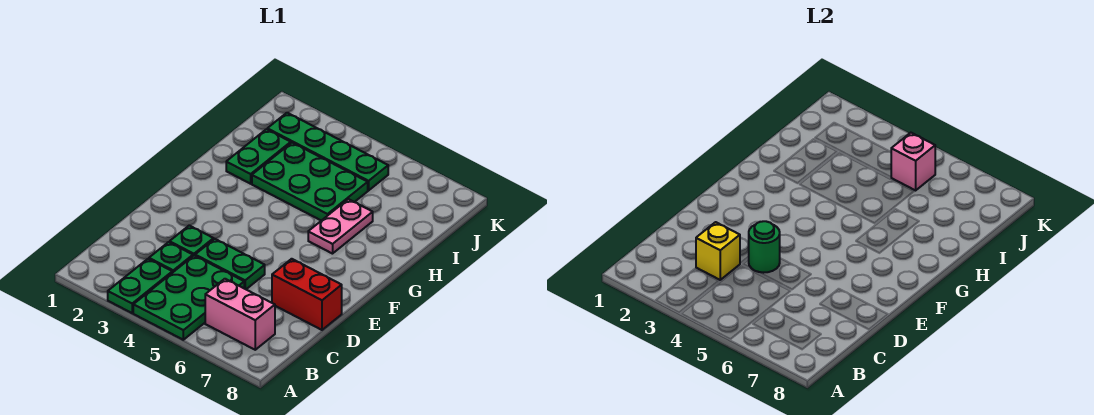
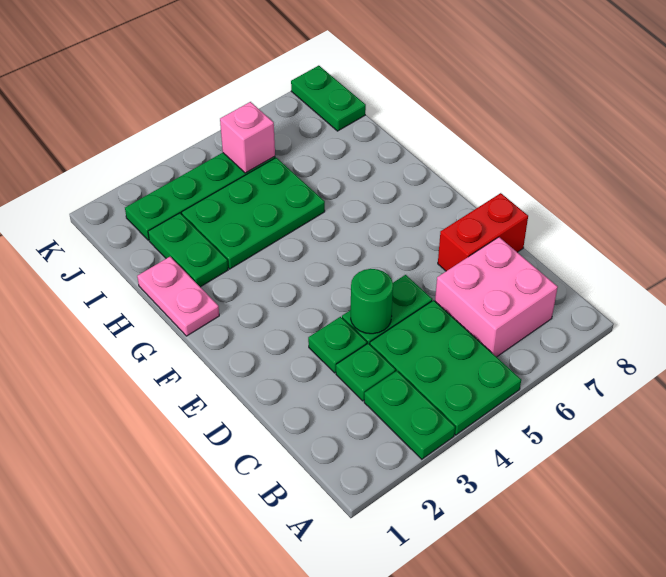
pink brick B6:B7 level 1 -> pink brick B6:C7 level 1
yellow brick C3 level 2 -> none
pink plate G6:H6 level 1 -> pink plate G1:H1 level 1
none -> green plate J8:K8 level 1

